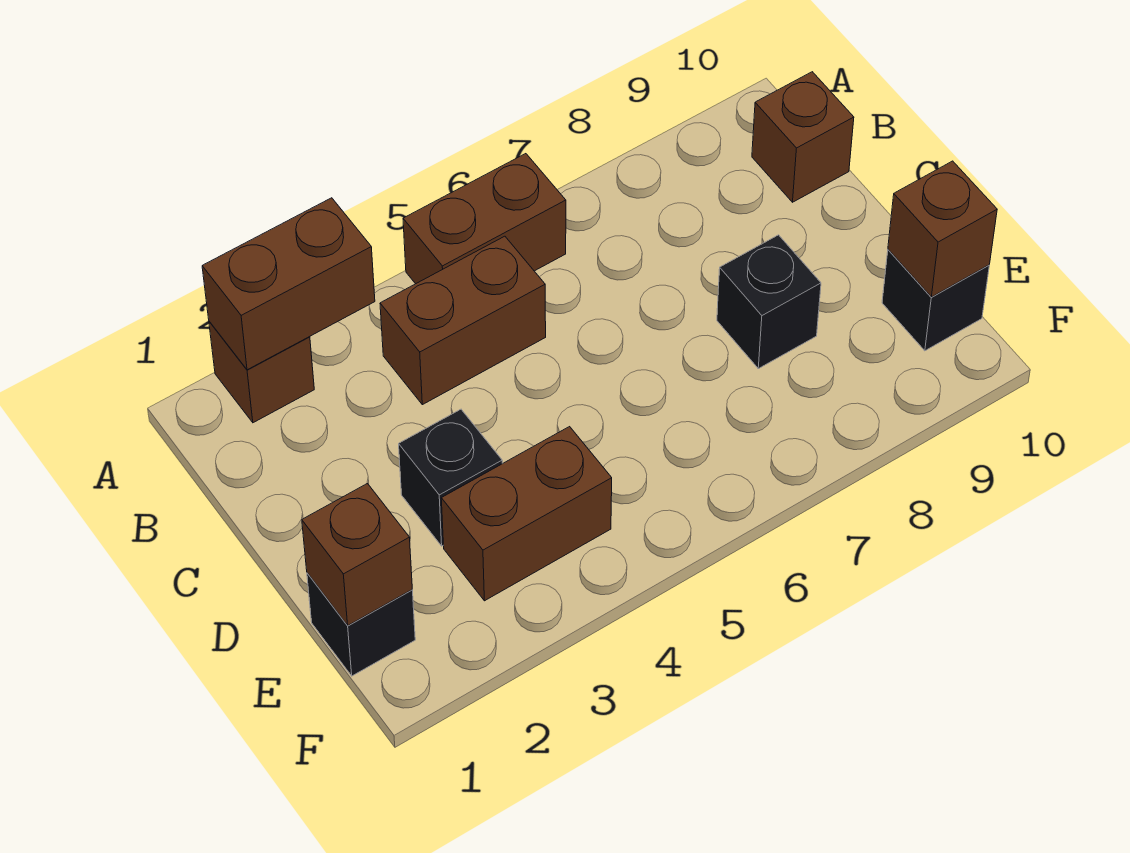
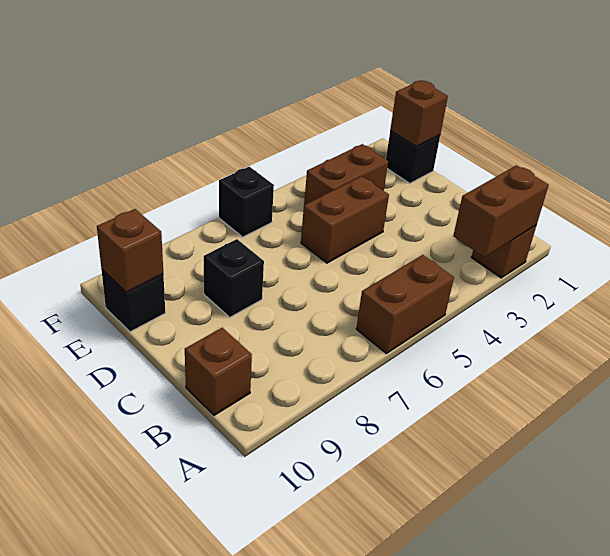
brown brick B4:B5 level 1 -> brown brick D4:D5 level 1
black brick D3 level 1 -> black brick F6 level 1

